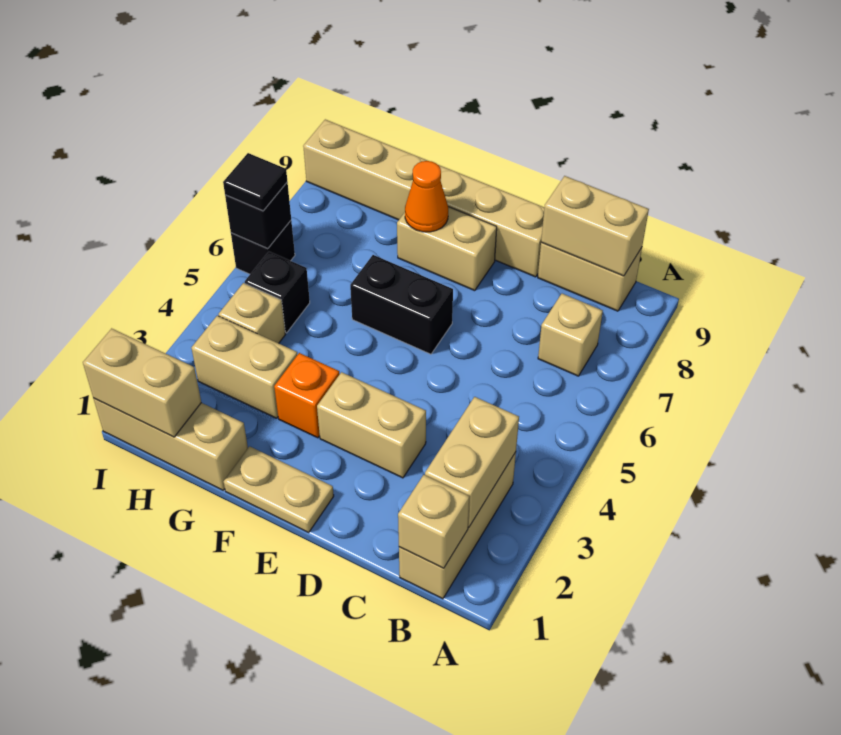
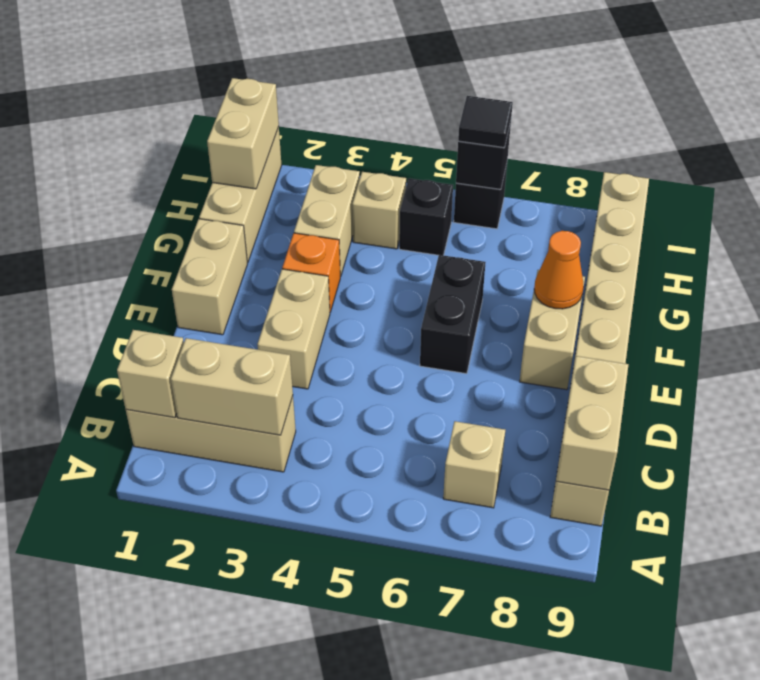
tan plate E1:F1 level 1 -> tan brick E1:F1 level 1

